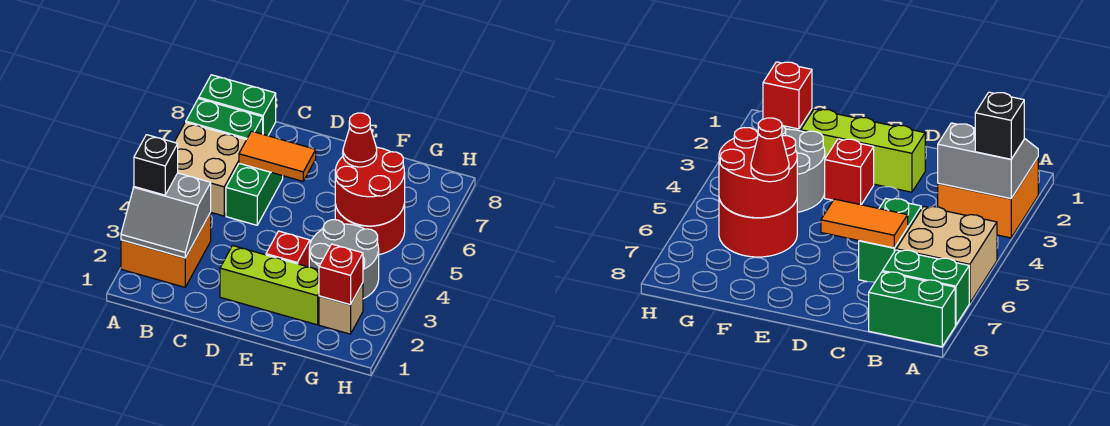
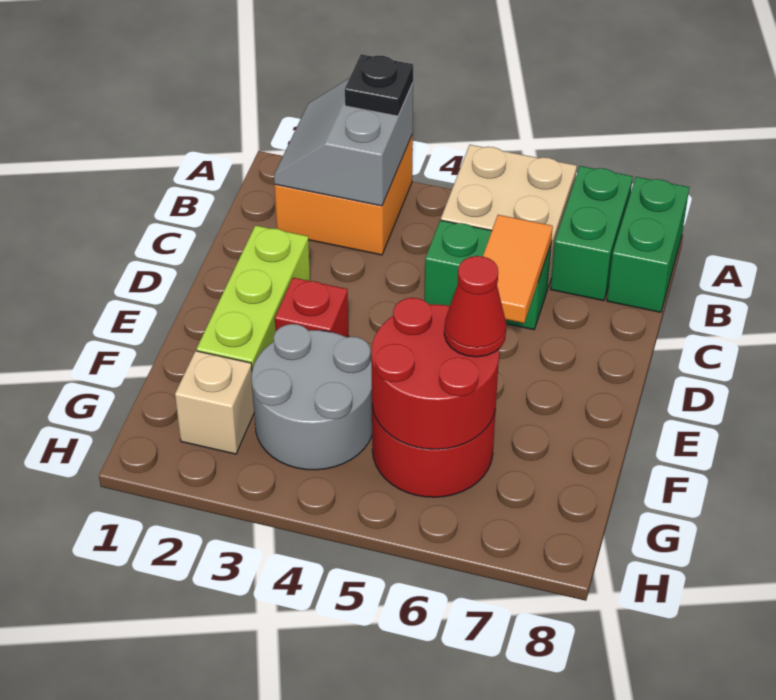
black brick A3 level 3 -> black plate A3 level 3
red brick G2 level 2 -> none

